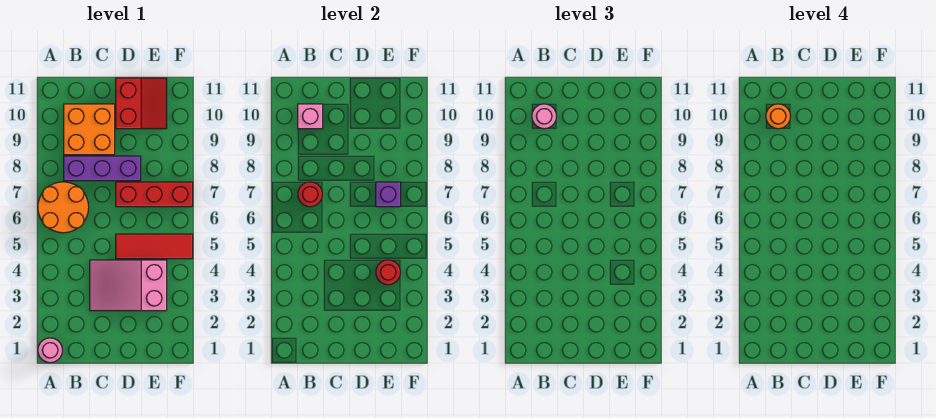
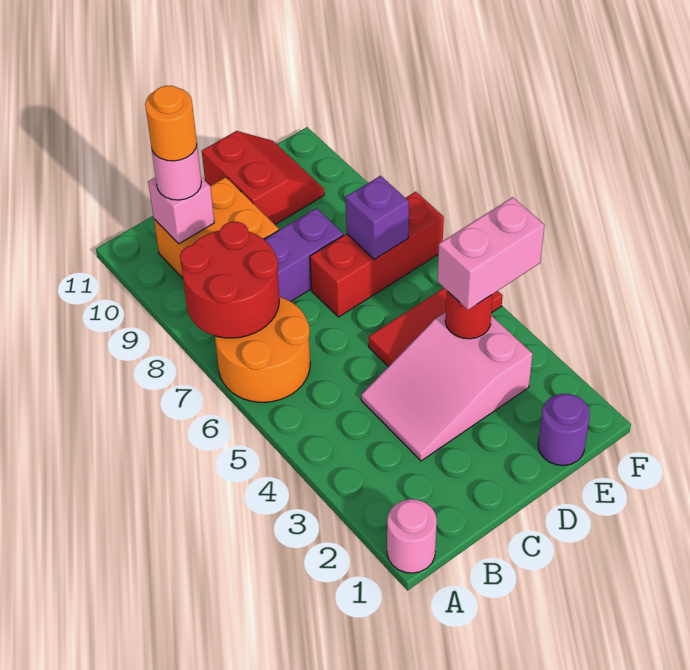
red round brick B7 level 2 -> red round brick A7:B8 level 2
none -> purple round brick E1 level 1
none -> pink brick E4:F4 level 3

